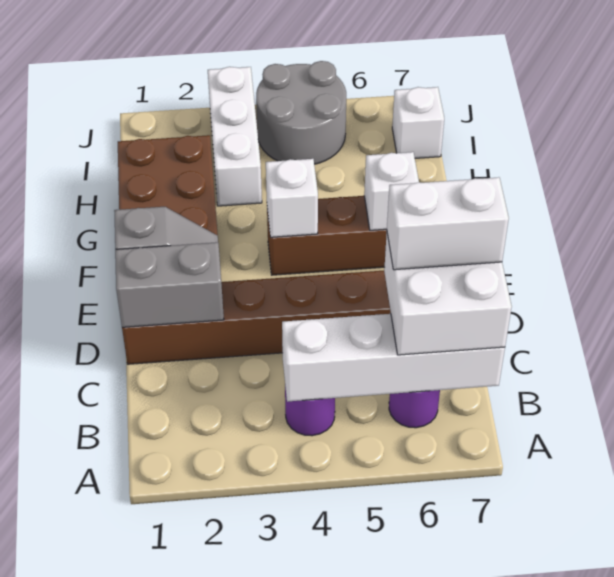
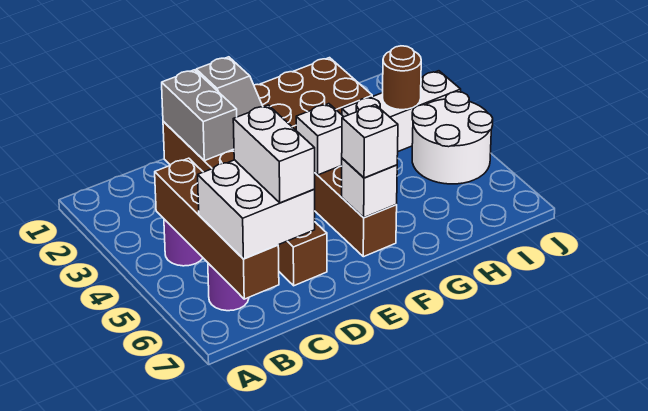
white brick B4:B7 level 2 -> brown brick B4:B7 level 2
none -> brown round brick I3 level 2
grey round brick I4:J5 level 1 -> white round brick I4:J5 level 1
white brick I7 level 1 -> white brick F6 level 3

